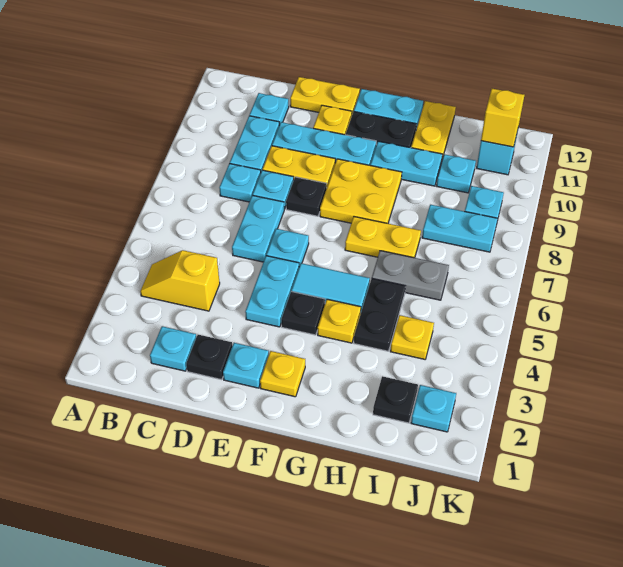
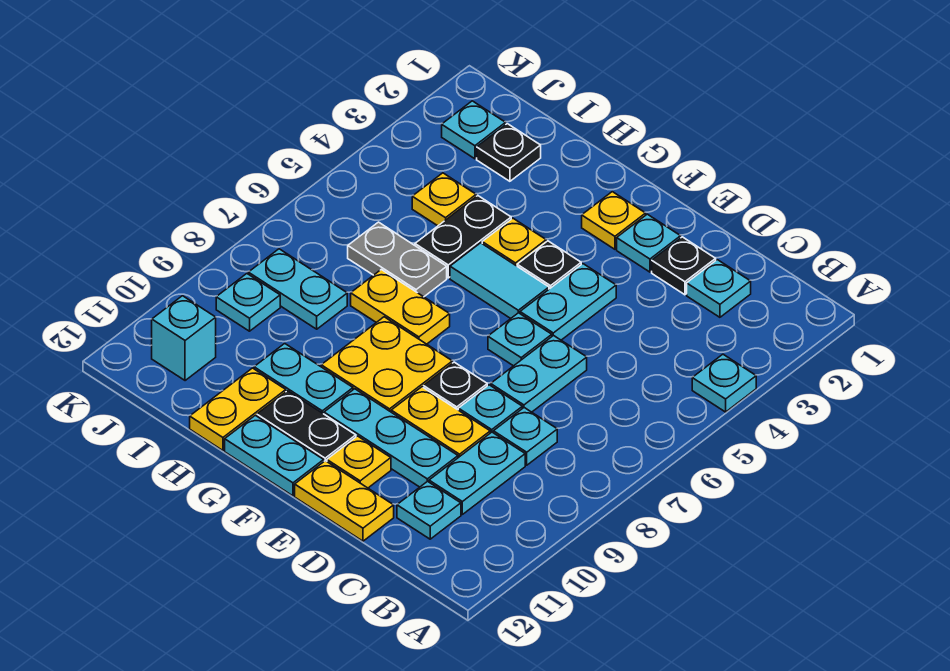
yellow slope B4:C4 level 1 top C -> none
cyan plate I10 level 1 -> cyan plate A4 level 1
yellow brick J11 level 2 -> none

